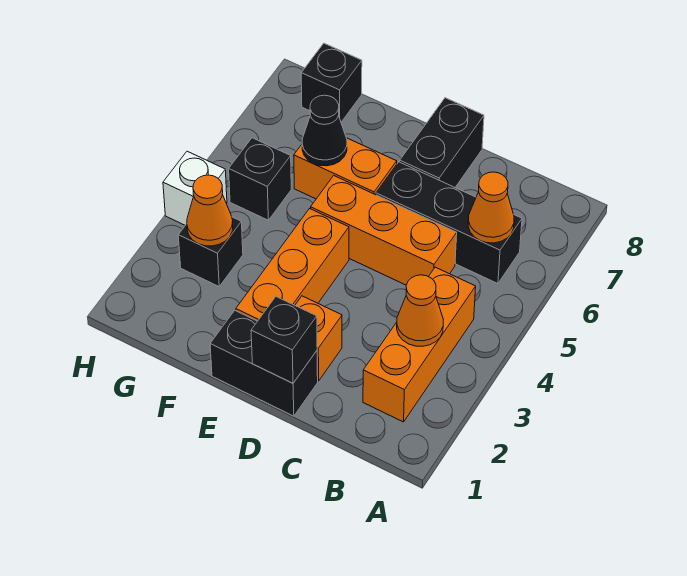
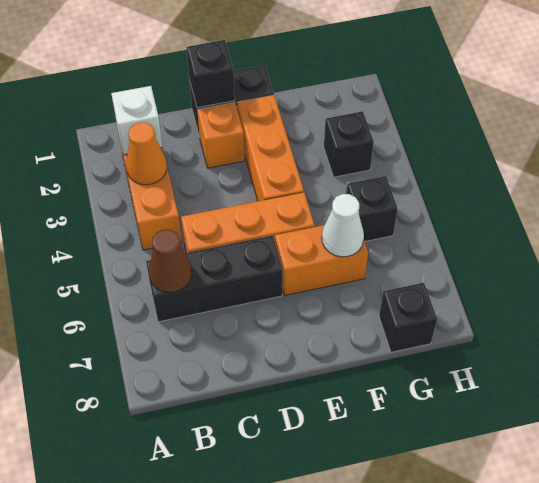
orange cone B6 level 2 -> brown cone B6 level 2
black brick D7:D8 level 1 -> none
black cone F6 level 2 -> white cone F6 level 2
orange cone G3 level 2 -> none
white brick H4 level 1 -> white brick B2 level 2

